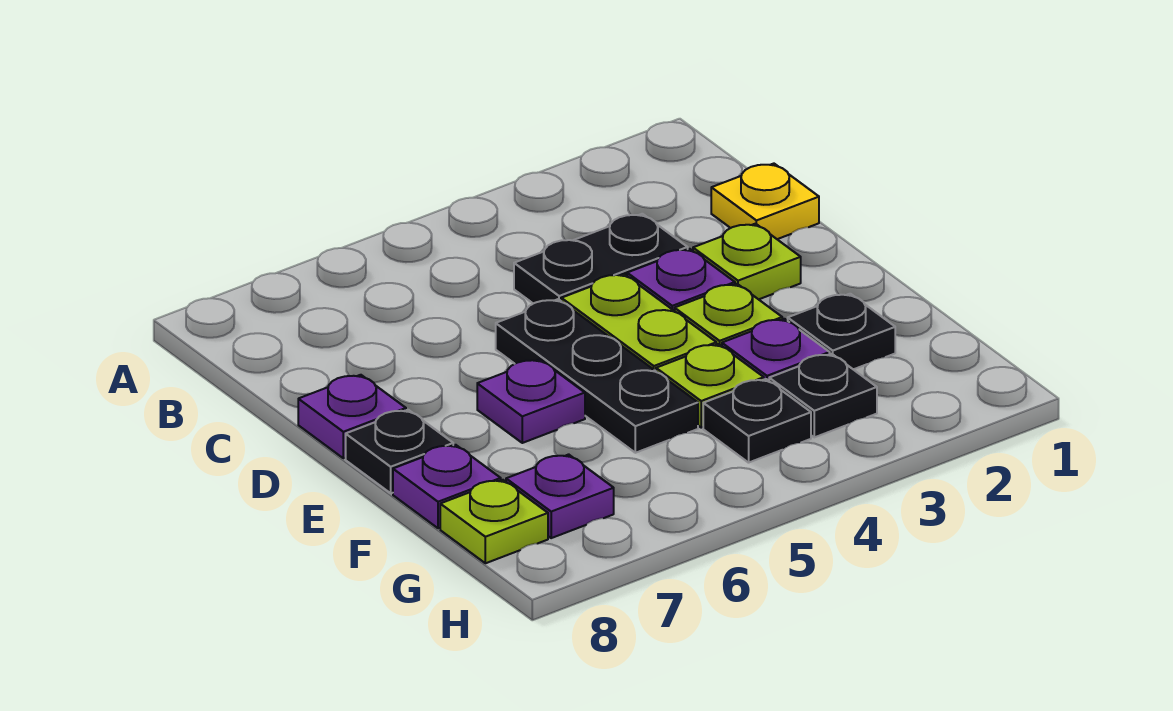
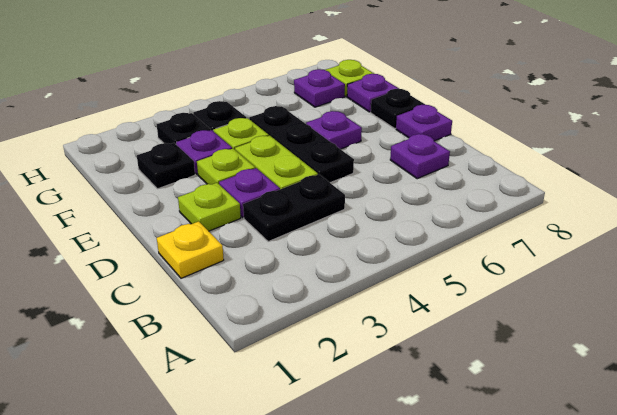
none -> purple plate C7 level 1

